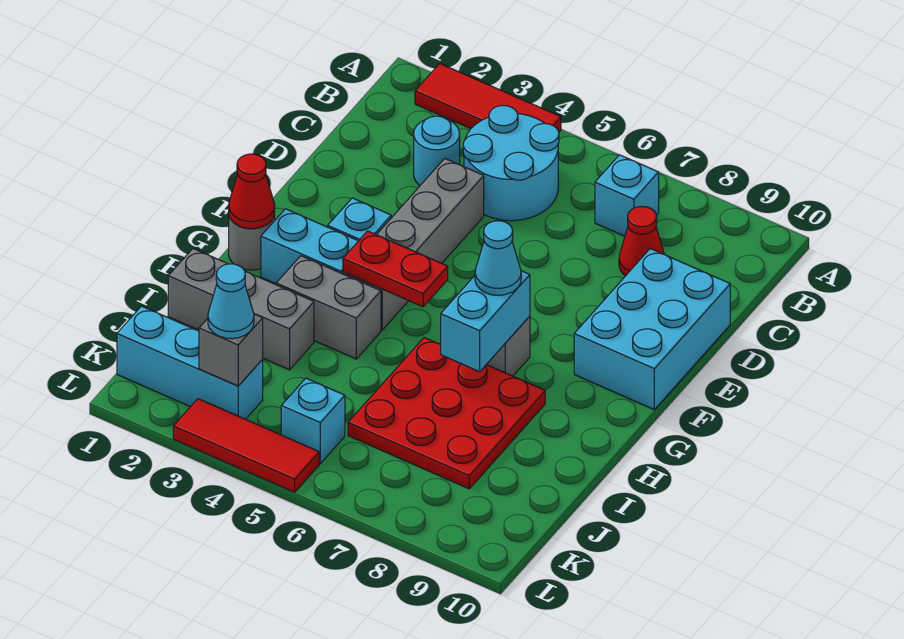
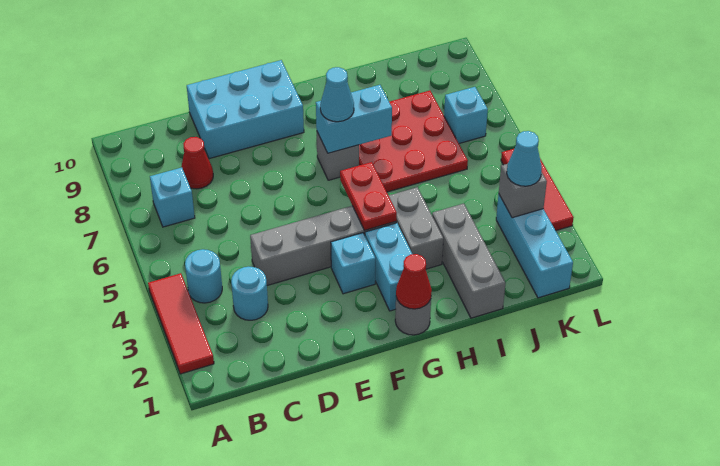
cyan round brick B4:C5 level 1 -> cyan round brick B4 level 1
cyan brick K5 level 1 -> cyan brick K7 level 1

